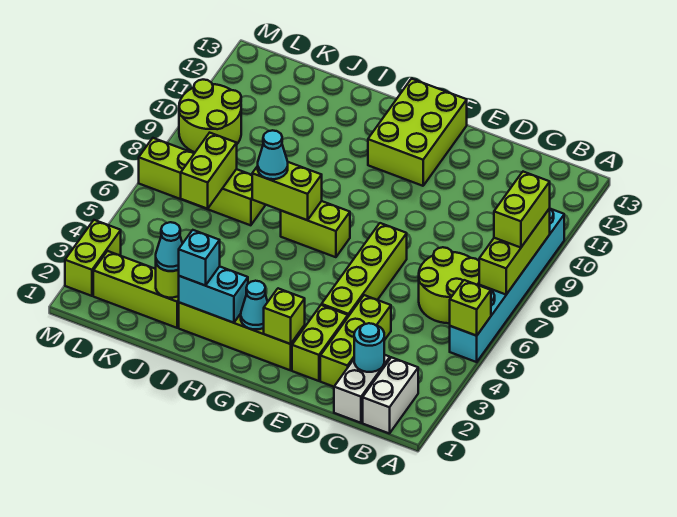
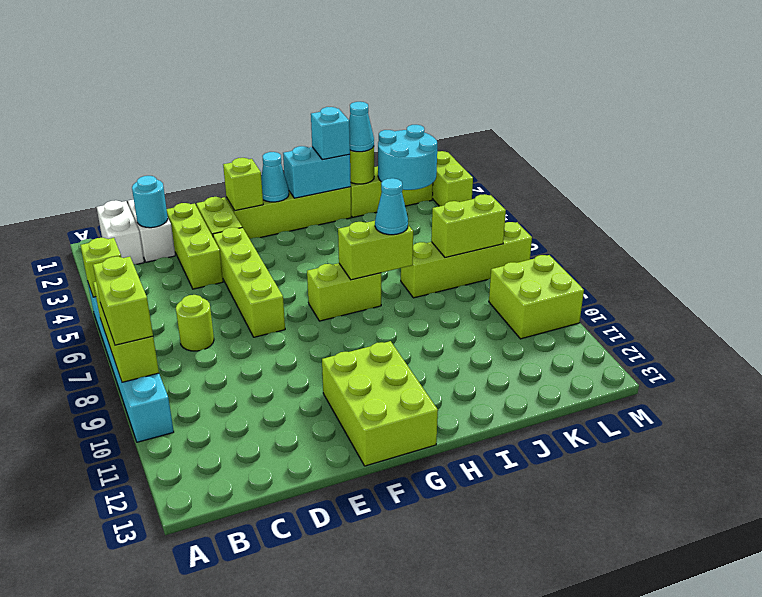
lime round brick B6:C7 level 1 -> lime round brick C7 level 1
none -> cyan round brick K2:L3 level 2
lime brick K6:K7 level 2 -> lime brick K7:L7 level 2
lime round brick L9:M10 level 1 -> lime brick L9:M10 level 1

